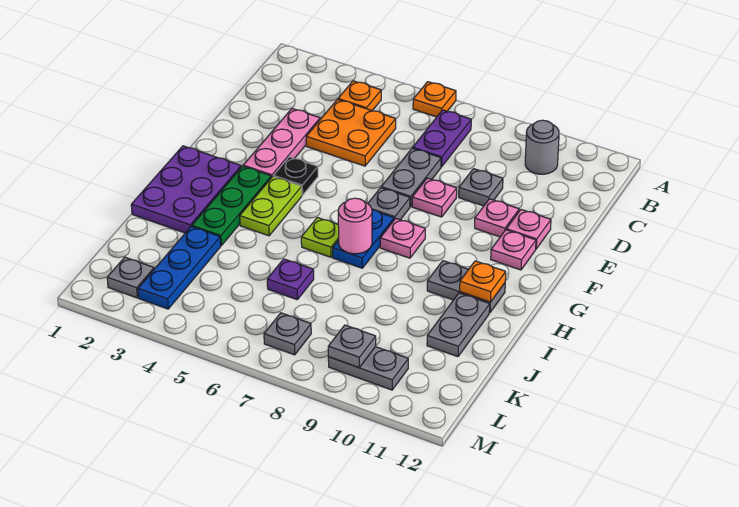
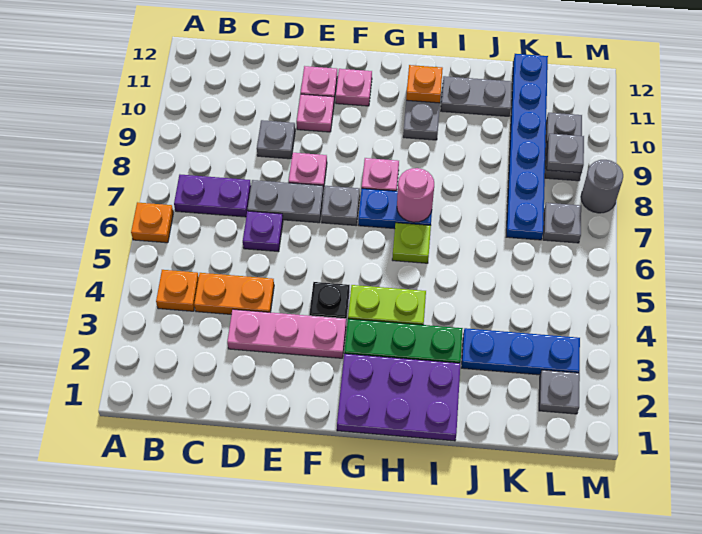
grey round brick B10 level 1 -> grey round brick M8 level 1
orange plate C4:D5 level 1 -> orange plate C4:D4 level 1
purple plate J6 level 1 -> purple plate D6 level 1
none -> blue plate K7:K12 level 1

